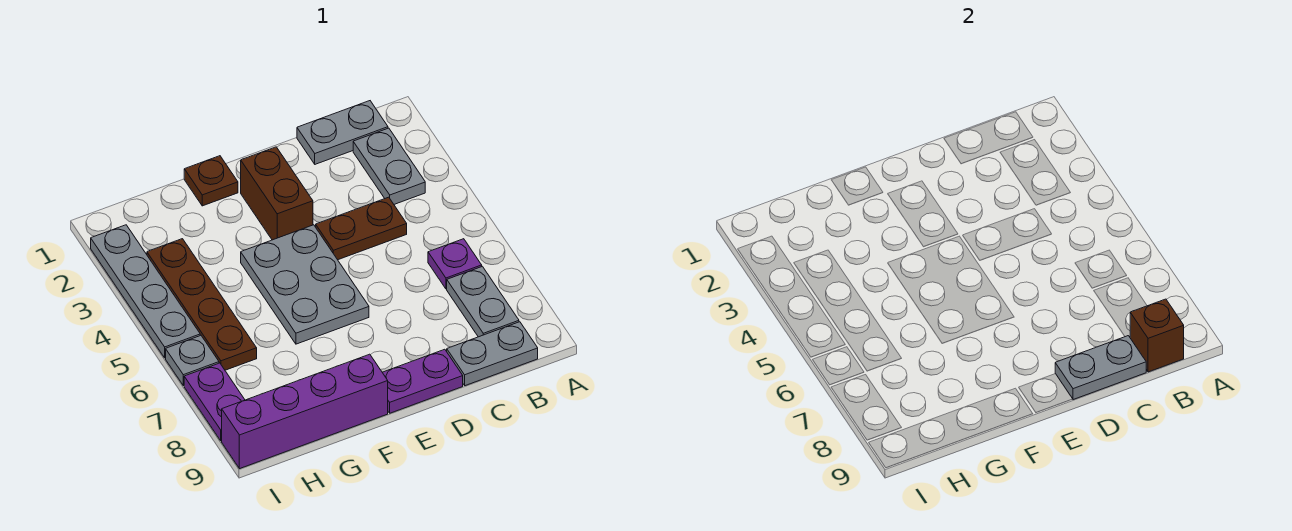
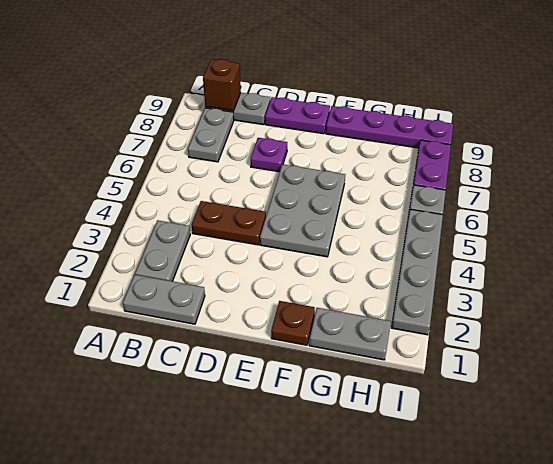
purple plate B6 level 1 -> purple plate D7 level 1
grey plate C9:D9 level 2 -> grey plate G1:H1 level 1
brown brick E2:E3 level 1 -> none
purple brick F9:I9 level 1 -> purple plate F9:I9 level 1
brown plate H3:H6 level 1 -> none

